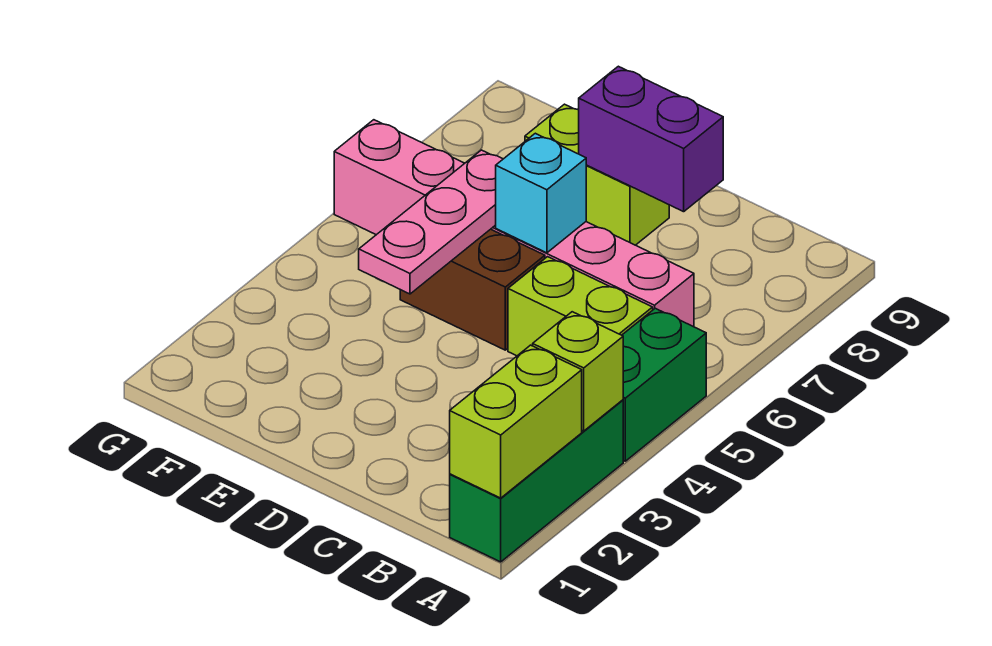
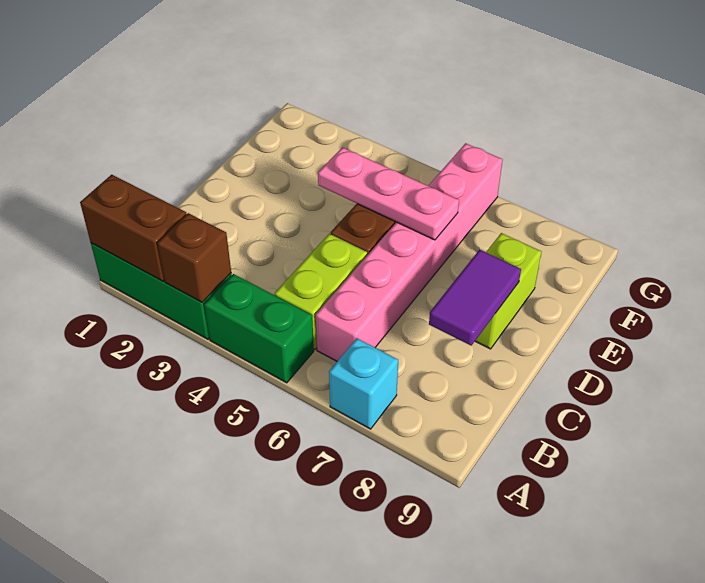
lime brick A1:A2 level 2 -> brown brick A1:A2 level 2
lime brick A3 level 2 -> brown brick A3 level 2
purple brick C8:D8 level 2 -> purple tile C8:D8 level 2
cyan brick D6 level 2 -> cyan brick A7 level 1

